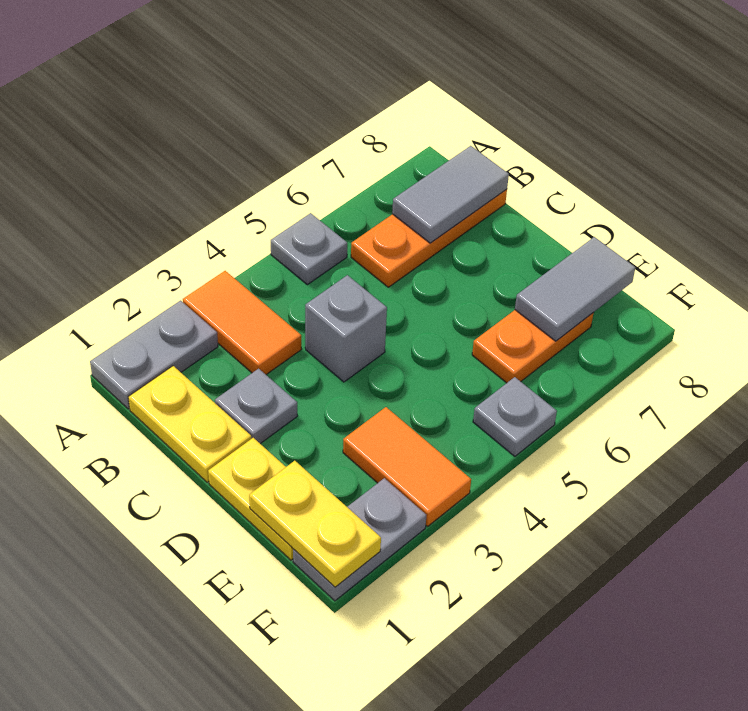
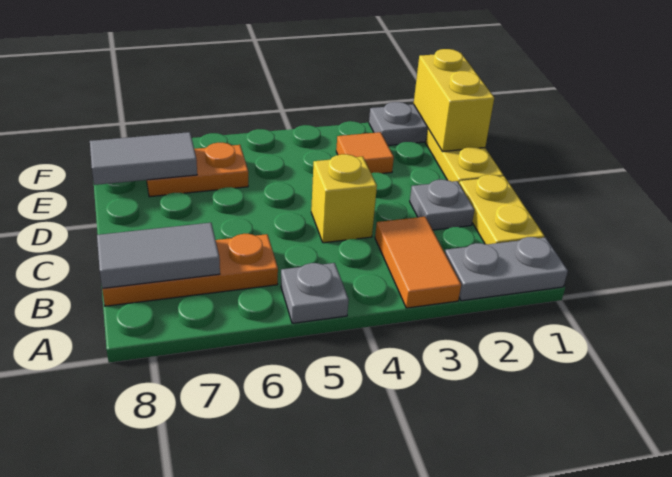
grey brick C4 level 1 -> yellow brick C4 level 1
yellow plate E1:F1 level 2 -> yellow brick E1:F1 level 2
orange tile E3:F3 level 1 -> orange tile E3 level 1
grey plate F5 level 1 -> none

